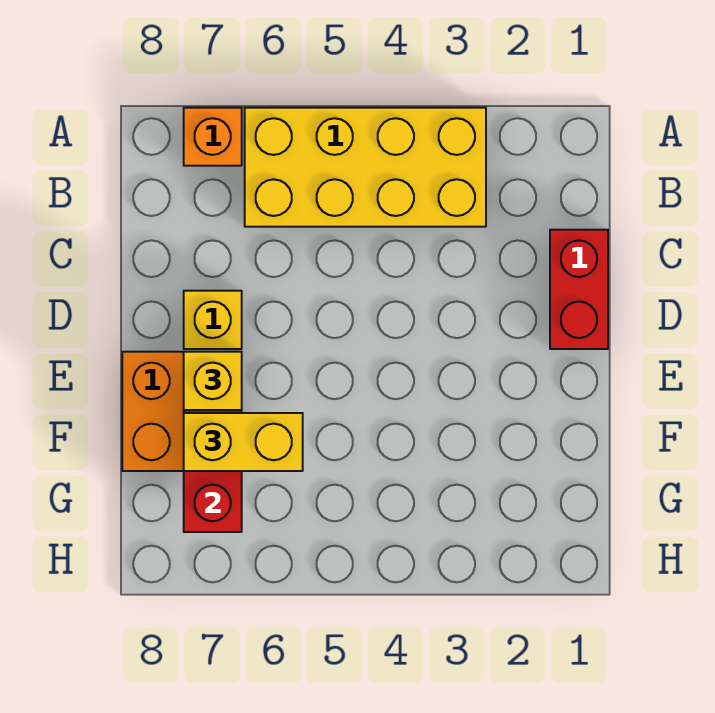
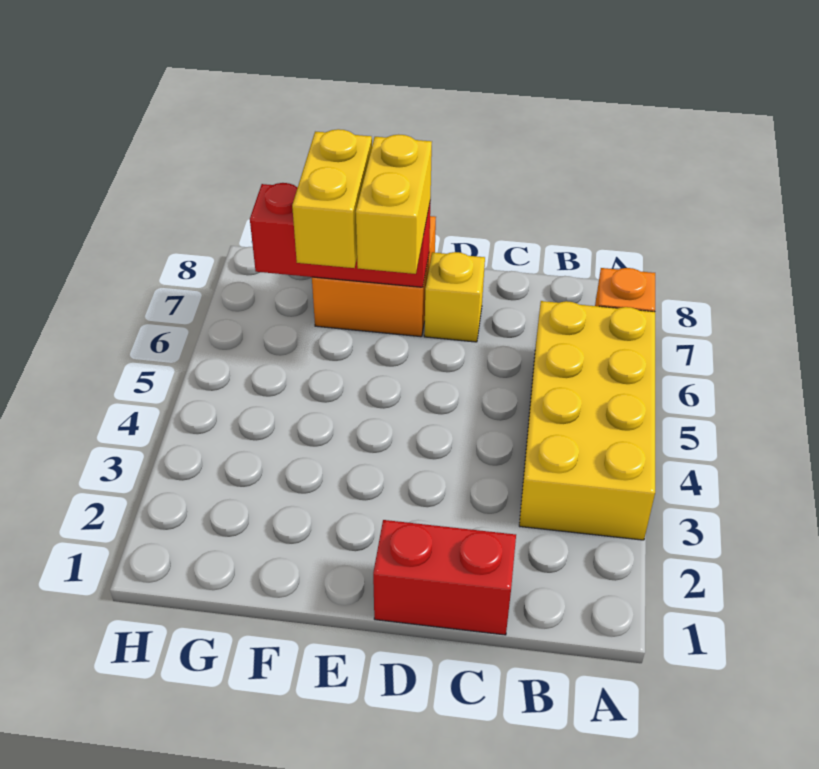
yellow brick E7 level 3 -> yellow brick E6:E7 level 3

